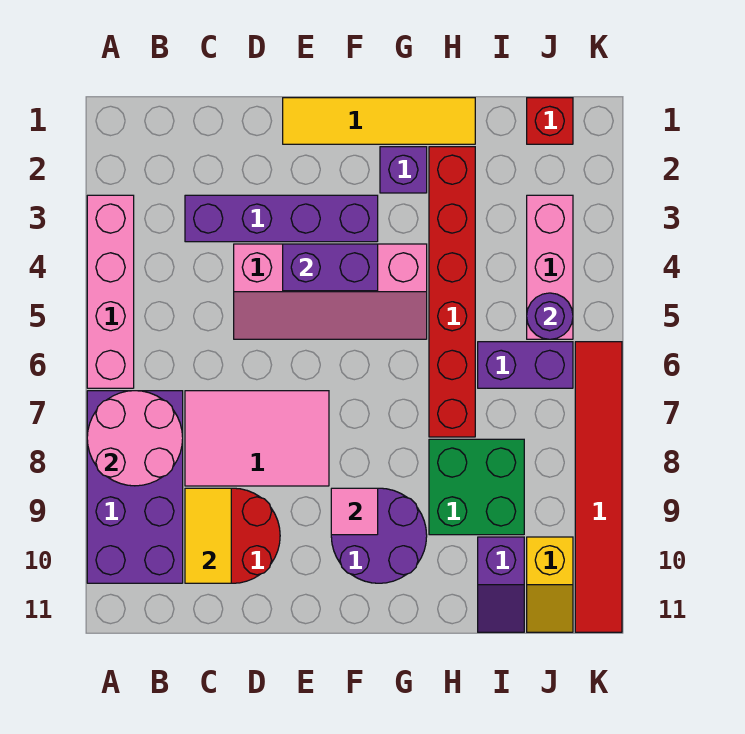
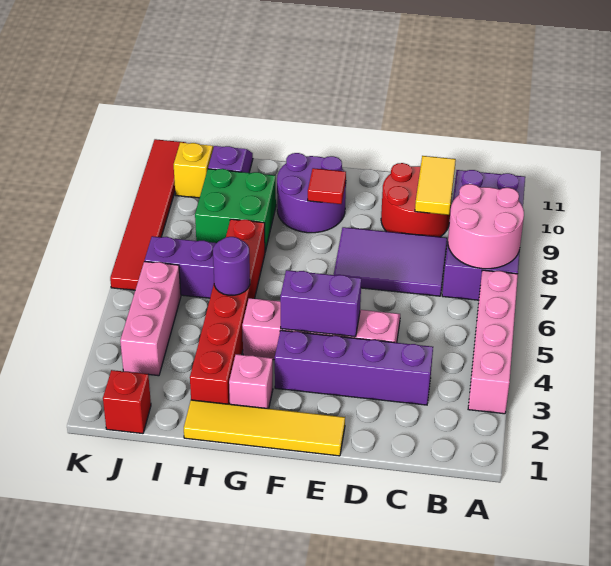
pink tile C7:E8 level 1 -> purple tile C7:E8 level 1
pink tile F9 level 2 -> red tile F9 level 2
purple brick G2 level 1 -> pink brick G2 level 1
purple round brick J5 level 2 -> purple round brick H5 level 2

